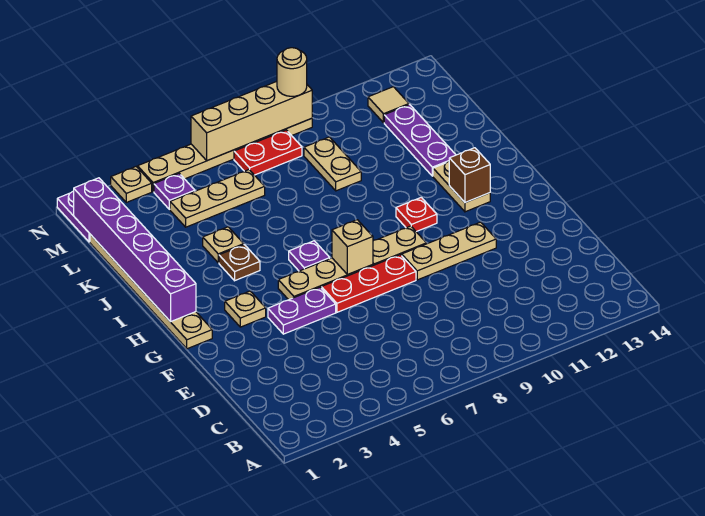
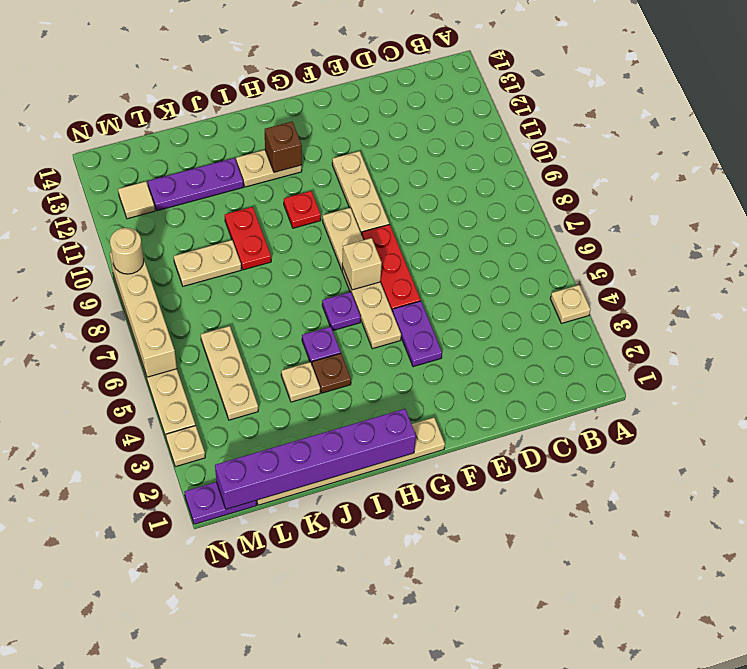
tan plate G3 level 1 -> tan plate A4 level 1
purple plate M4 level 1 -> purple plate I5 level 1
red plate M7:M8 level 1 -> red plate J9:J10 level 1

